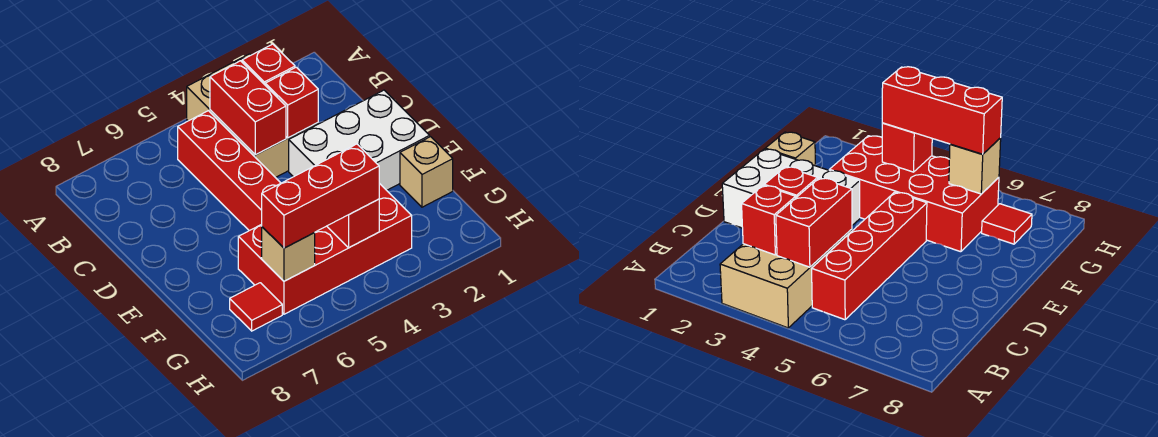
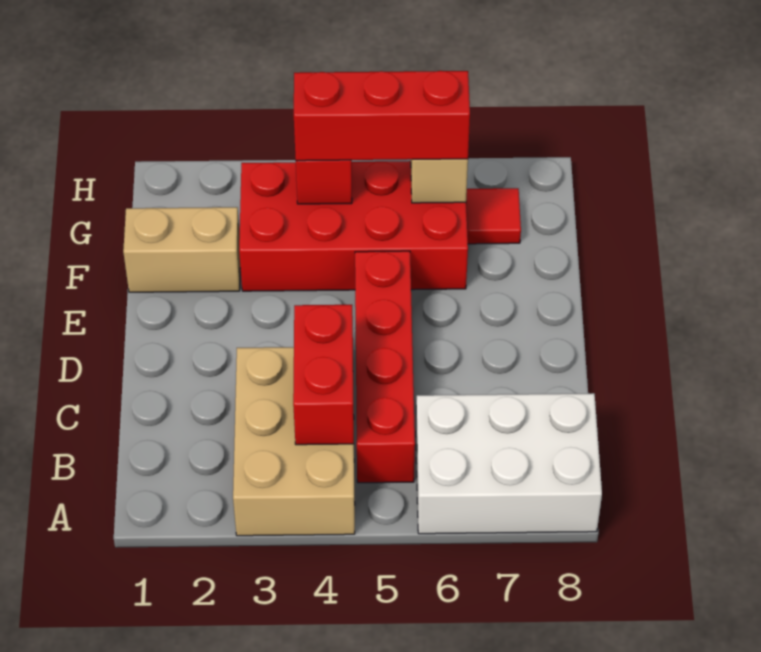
red brick B3 level 2 -> none
red brick C3 level 2 -> none
white brick D1:E3 level 1 -> white brick A6:B8 level 1
tan brick F1 level 1 -> tan brick F1:F2 level 1

